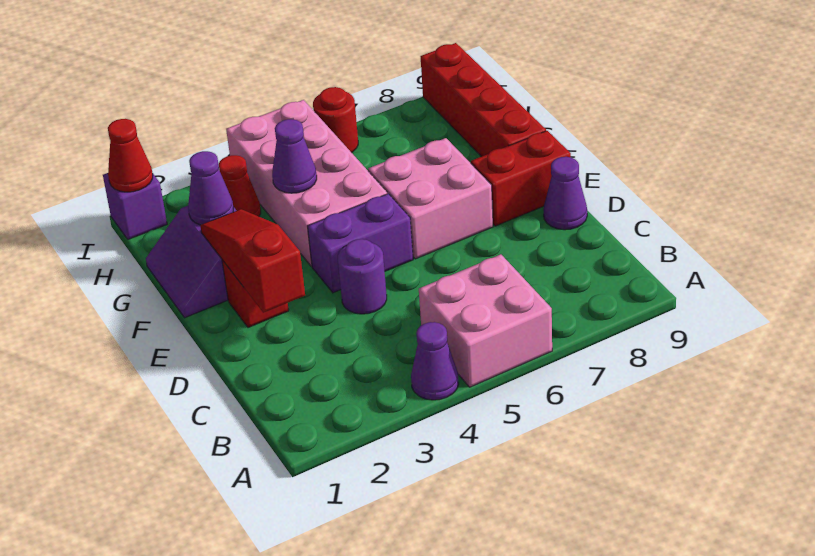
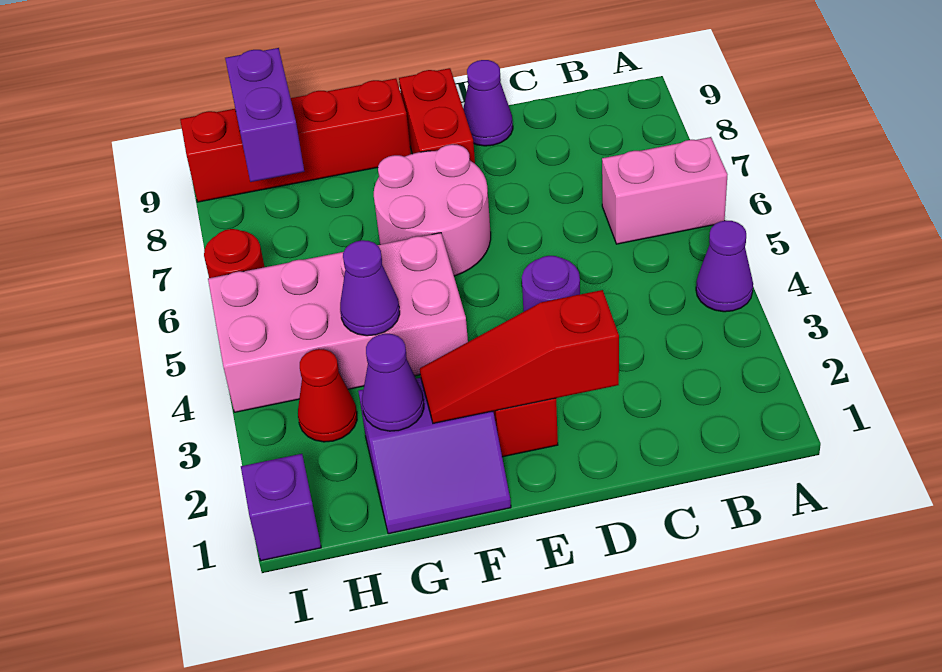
pink brick A5:B6 level 1 -> pink brick A6:B6 level 1
purple brick E4:E5 level 1 -> purple brick H8:H9 level 2
pink brick E6:F7 level 1 -> pink round brick E6:F7 level 1
red cone I1 level 2 -> none

